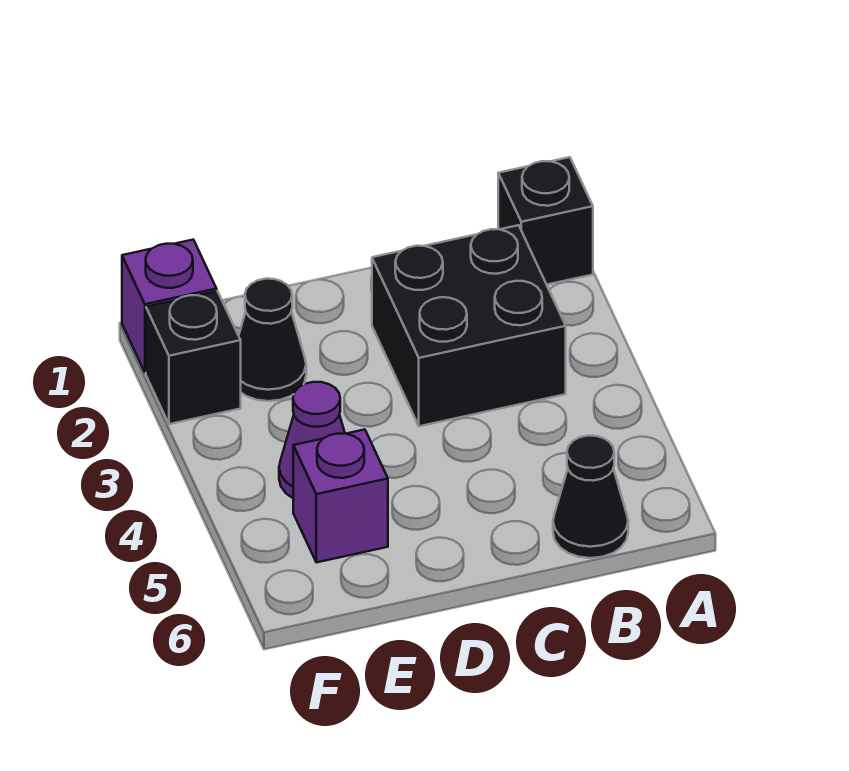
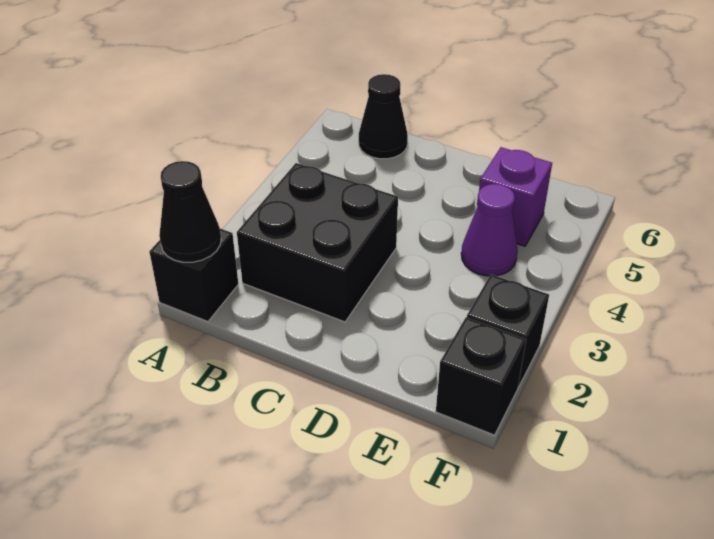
black cone E2 level 1 -> black cone A1 level 2
purple brick F1 level 1 -> black brick F1 level 1

